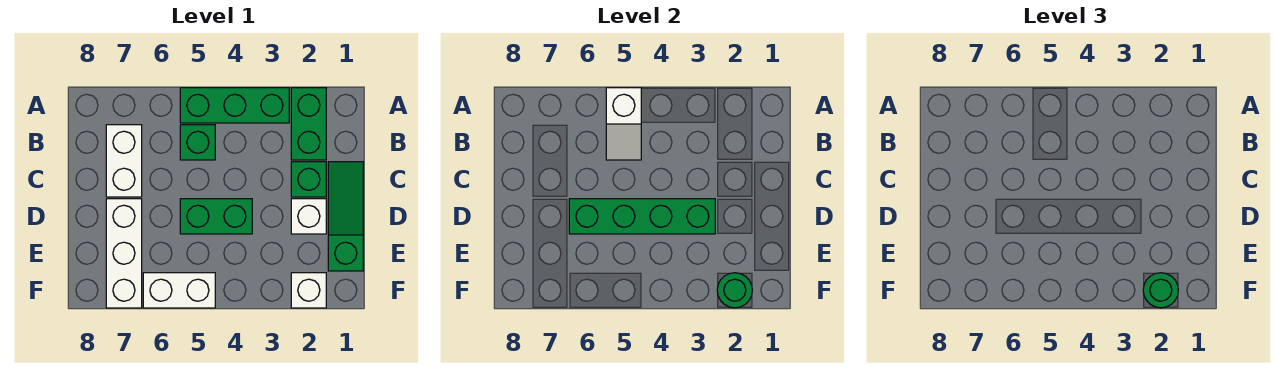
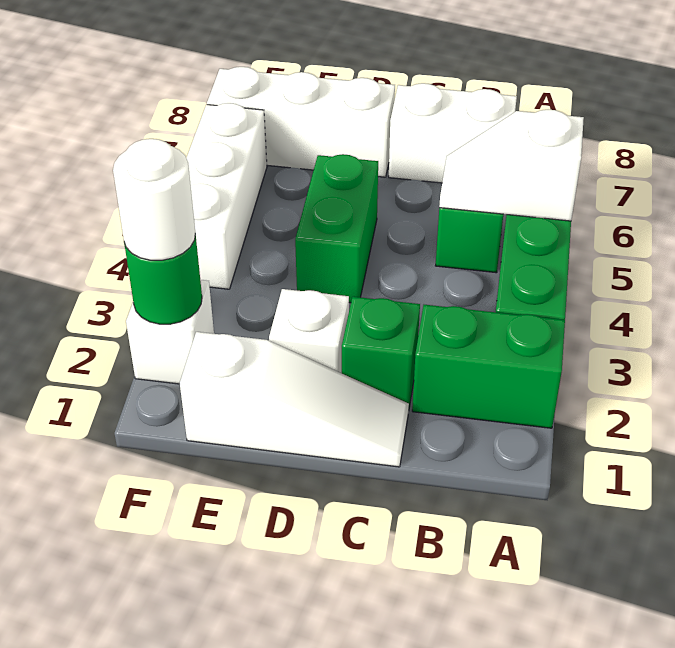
green slope C1:E1 level 1 top E -> white slope C1:E1 level 1 top E
green brick D3:D6 level 2 -> none
green round brick F2 level 3 -> white round brick F2 level 3
white brick F5:F6 level 1 -> white brick F4:F6 level 1

